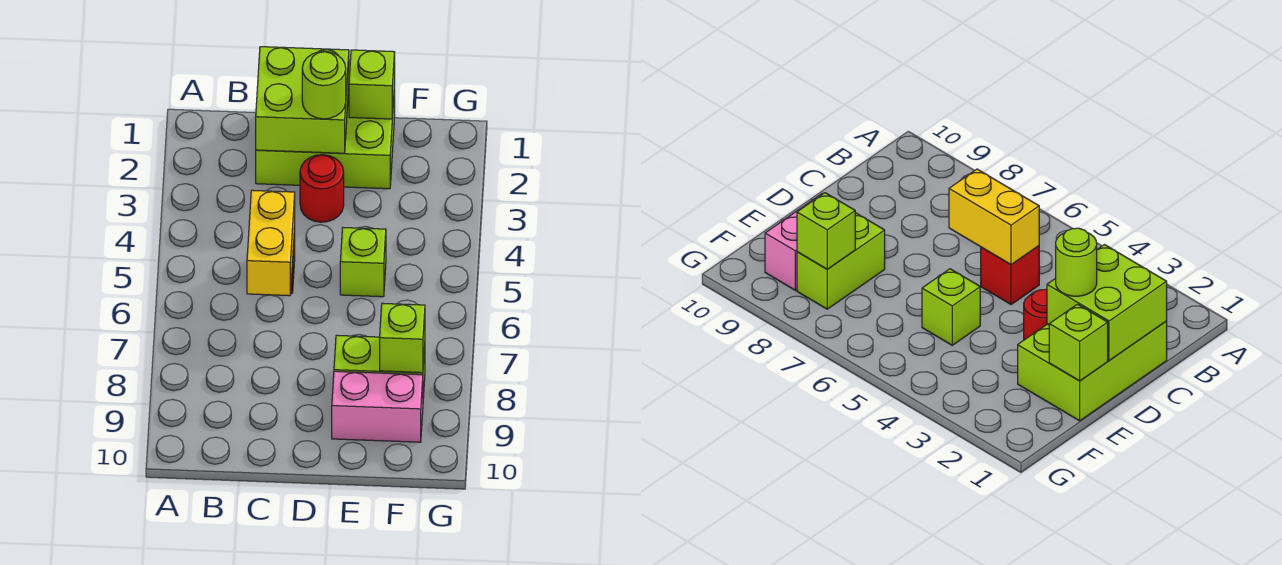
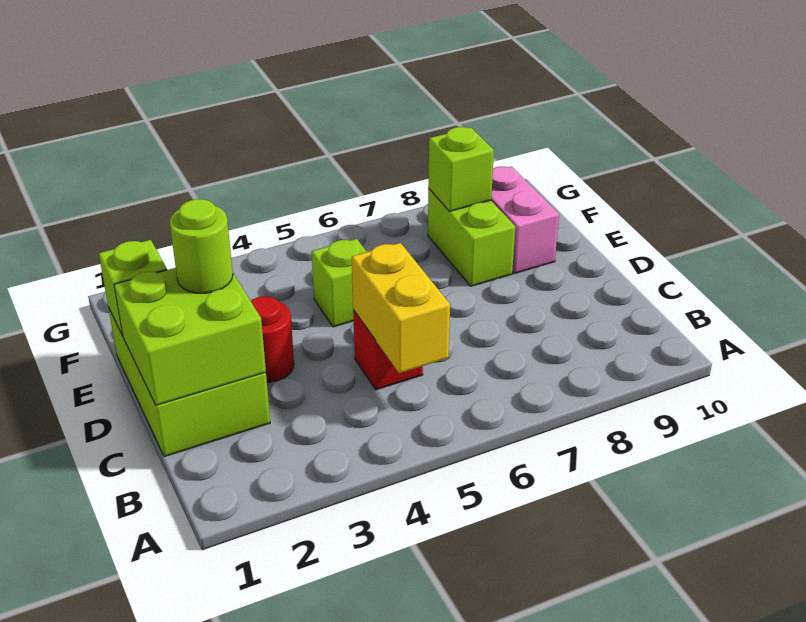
yellow brick C5:C6 level 2 -> yellow brick B5:C5 level 2

